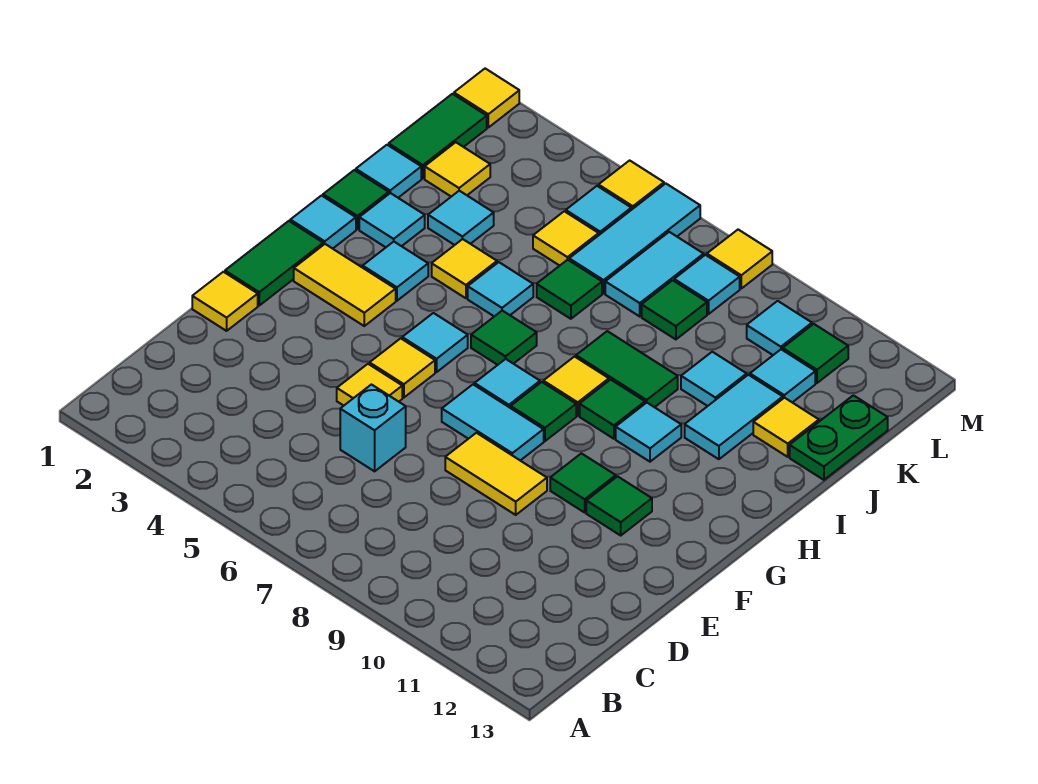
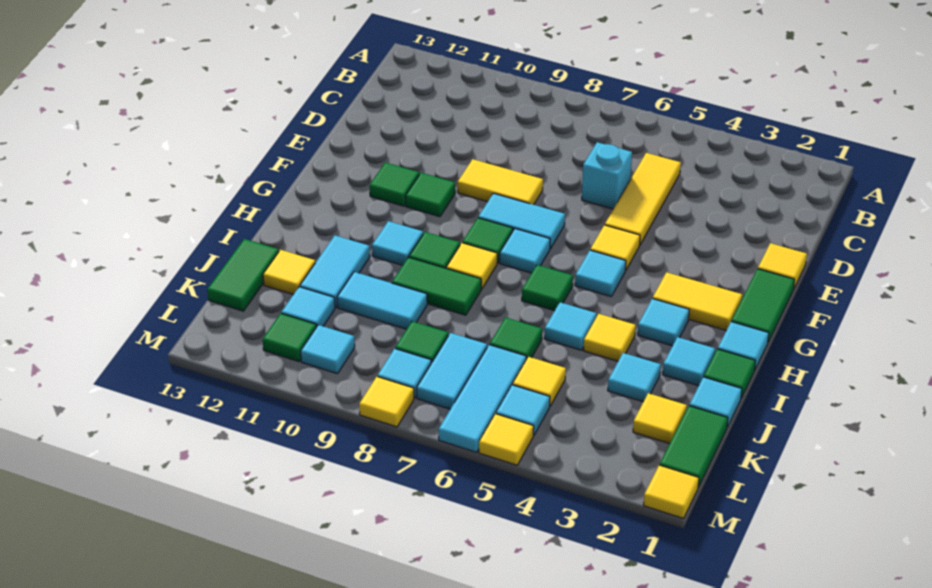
yellow tile E5 level 1 -> yellow tile C5:E5 level 1
cyan tile J10 level 1 -> cyan tile J9:J10 level 1
green plate J13:K13 level 1 -> green tile J13:K13 level 1

